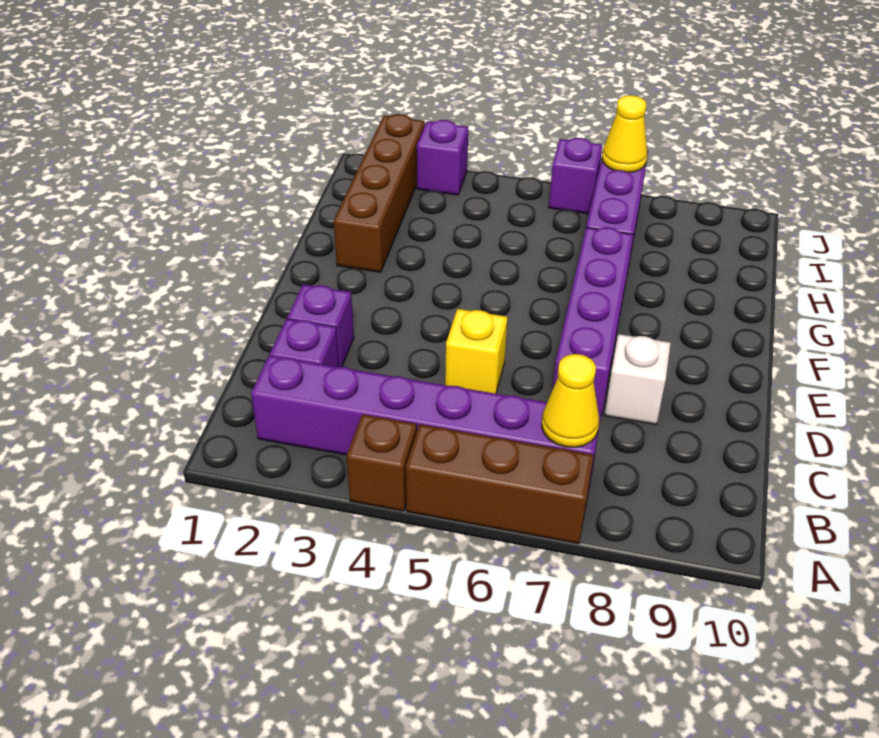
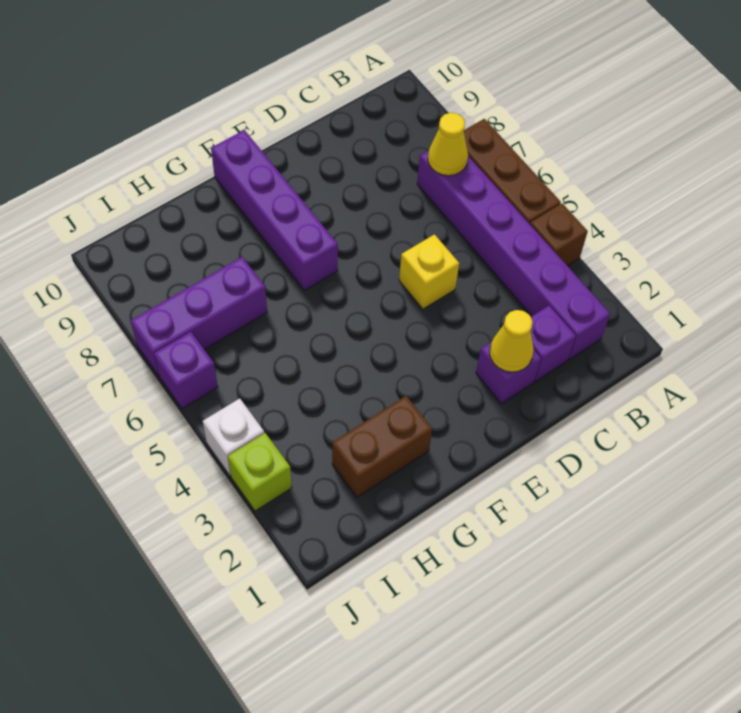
purple brick D7:G7 level 1 -> purple brick F7:F10 level 1
white brick D8 level 1 -> white brick J4 level 1
brown brick G2:J2 level 1 -> brown brick G2:H2 level 1
purple brick J3 level 1 -> lime brick J3 level 1
yellow cone J7 level 2 -> yellow cone D2 level 2

